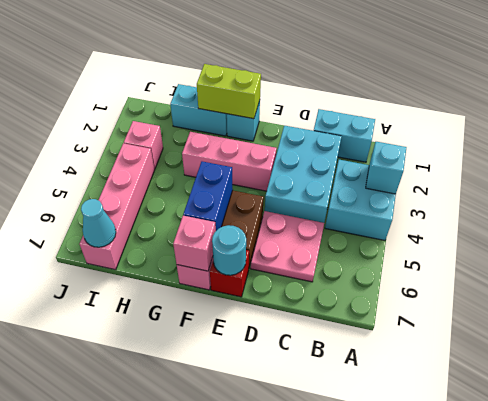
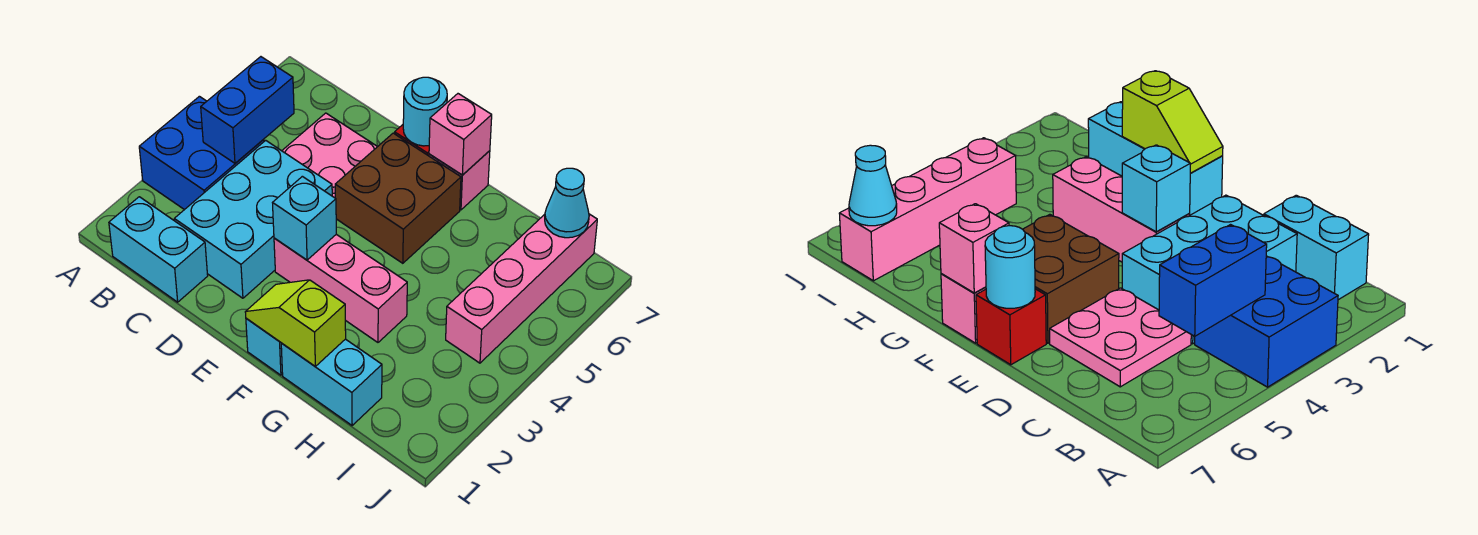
cyan brick A3:B4 level 1 -> blue brick A3:B4 level 1
cyan brick A3 level 2 -> cyan brick E3 level 2
lime brick F1:G1 level 2 -> lime slope F1:G1 level 2 top G
blue brick F5:F6 level 2 -> blue brick B4:B5 level 2
pink brick I3 level 1 -> none

